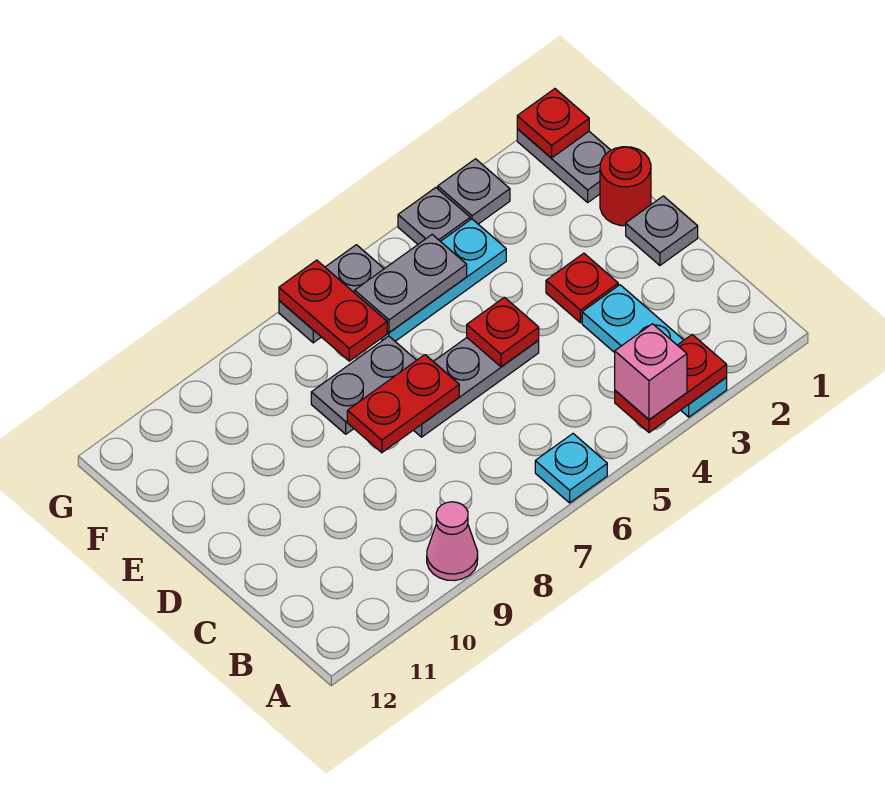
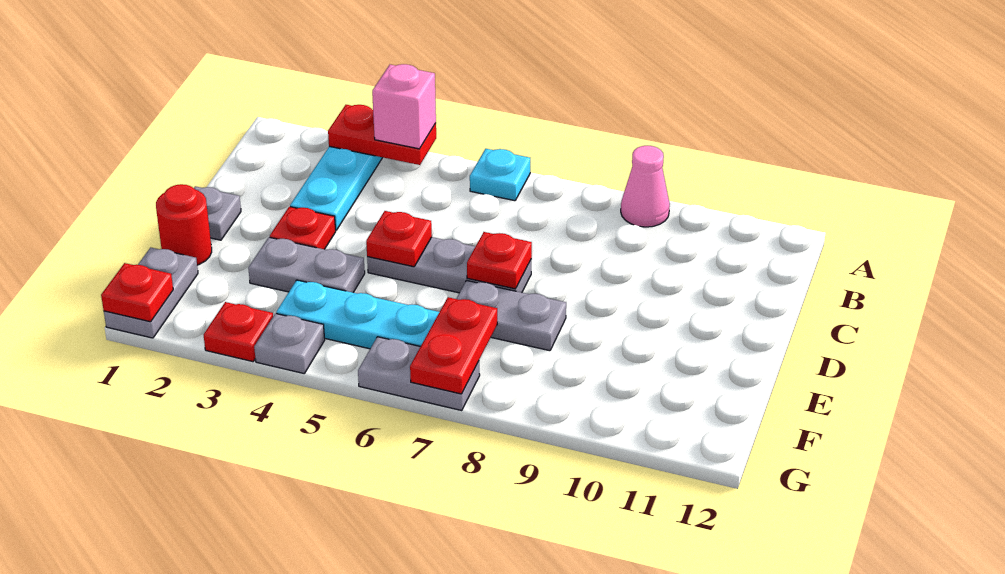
red plate D7:D8 level 2 -> red plate D7 level 2
grey plate F5:F6 level 2 -> grey plate E3:E4 level 1
grey plate G3 level 1 -> red plate G3 level 1

